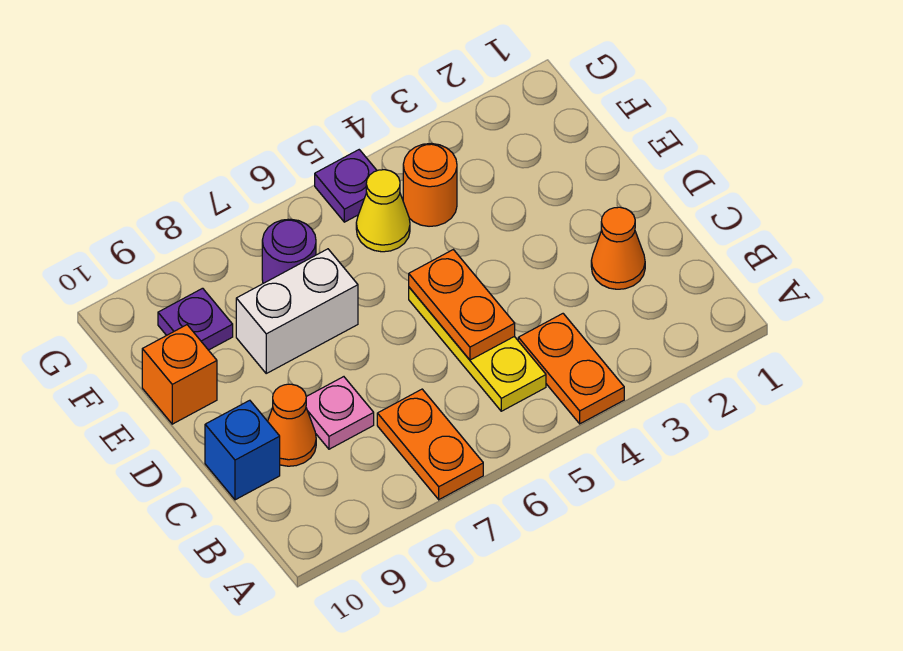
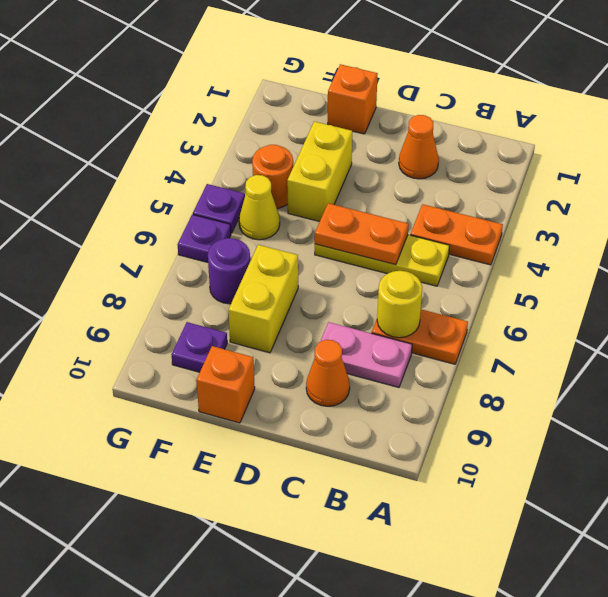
none -> yellow round brick B7 level 2
pink plate C8 level 1 -> pink plate B8:C8 level 1
blue brick C10 level 1 -> none
none -> orange brick E1 level 1
none -> yellow brick E3:E4 level 1
white brick E7:E8 level 1 -> yellow brick E7:E8 level 1
none -> purple plate G6 level 1

